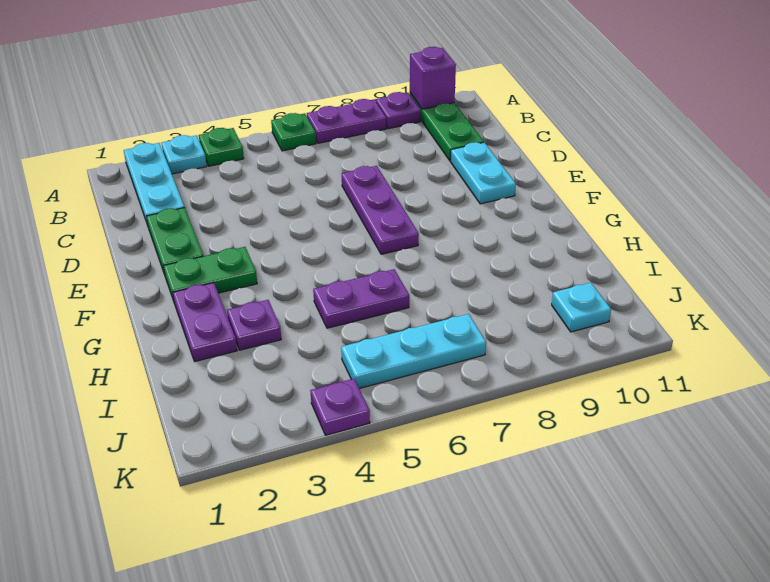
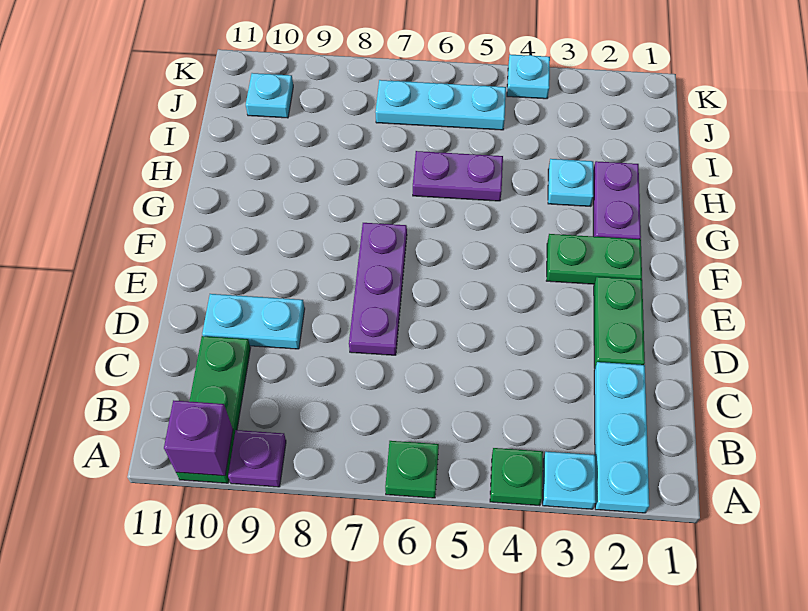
purple plate A7:A8 level 1 -> none
cyan plate D10:E10 level 1 -> cyan plate D9:D10 level 1
purple plate H3 level 1 -> cyan plate H3 level 1
purple plate K4 level 1 -> cyan plate K4 level 1

